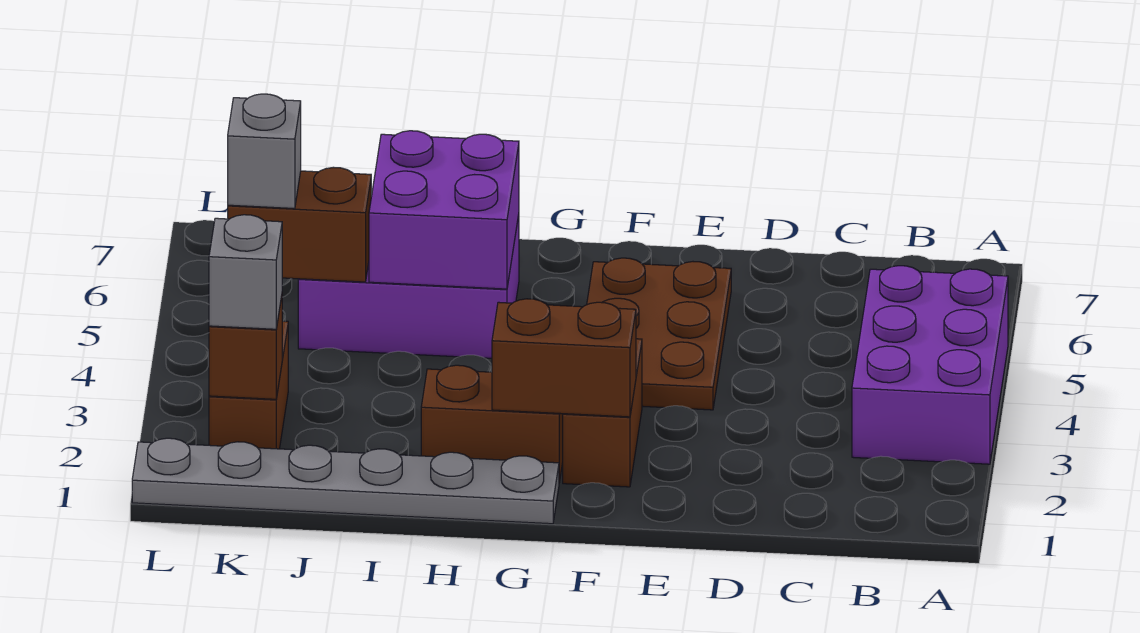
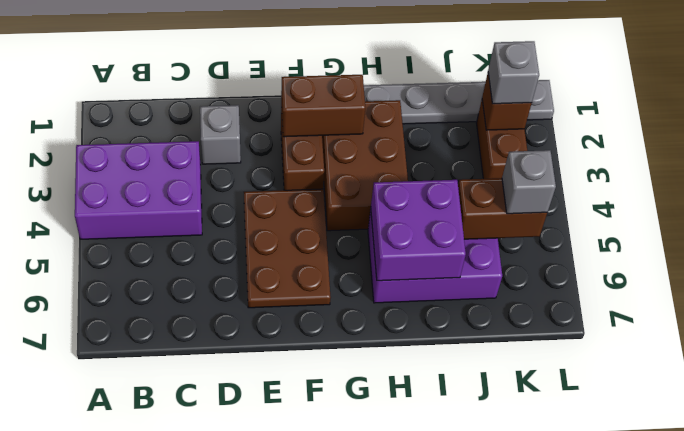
purple brick A3:B5 level 1 -> purple brick A3:C4 level 1
none -> grey brick D2 level 1
brown brick G2:H2 level 1 -> brown brick G2:H4 level 1

